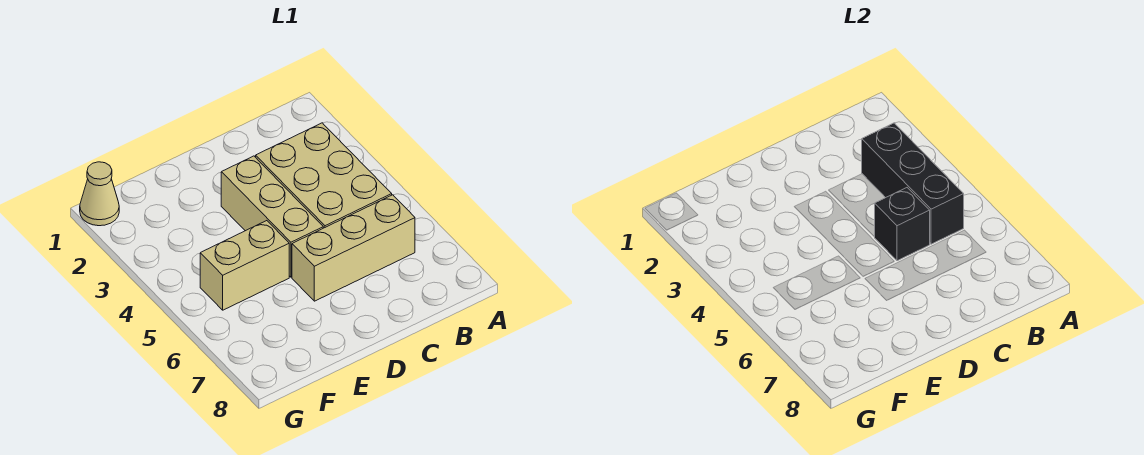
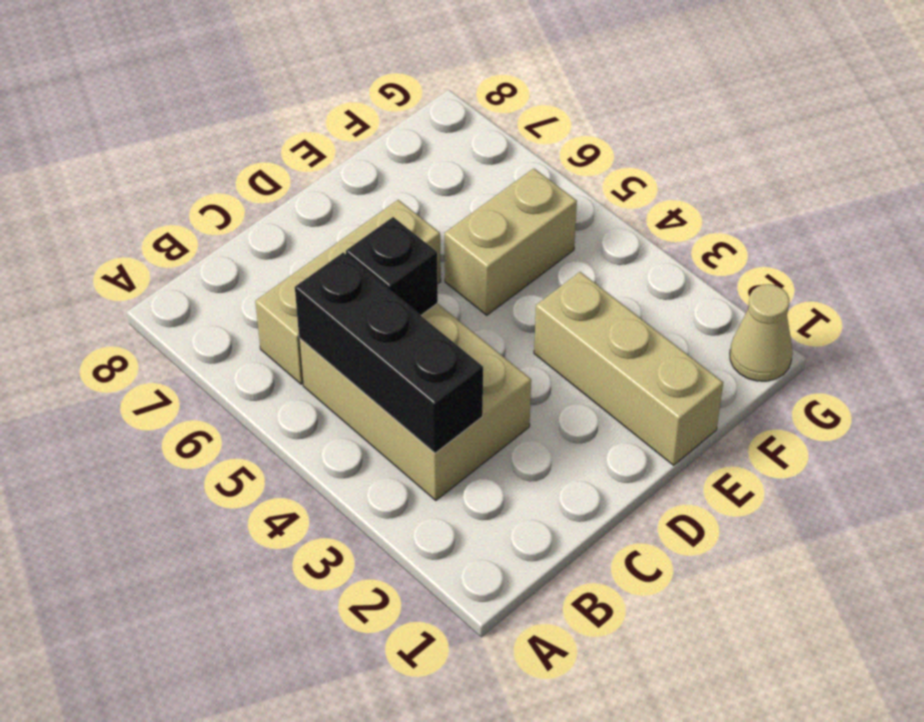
tan brick D3:D5 level 1 -> tan brick E1:E3 level 1

